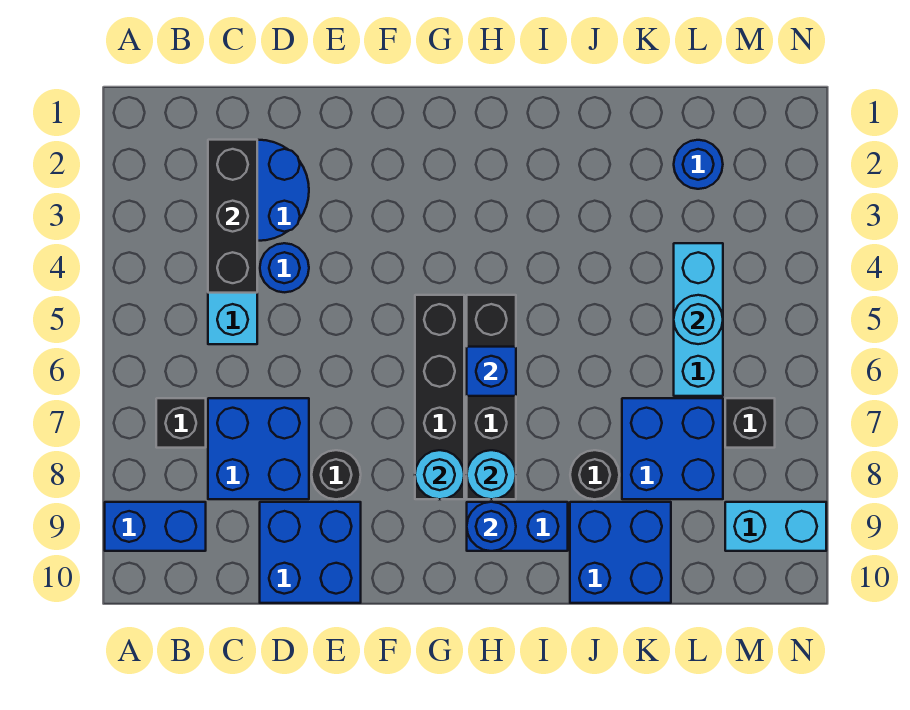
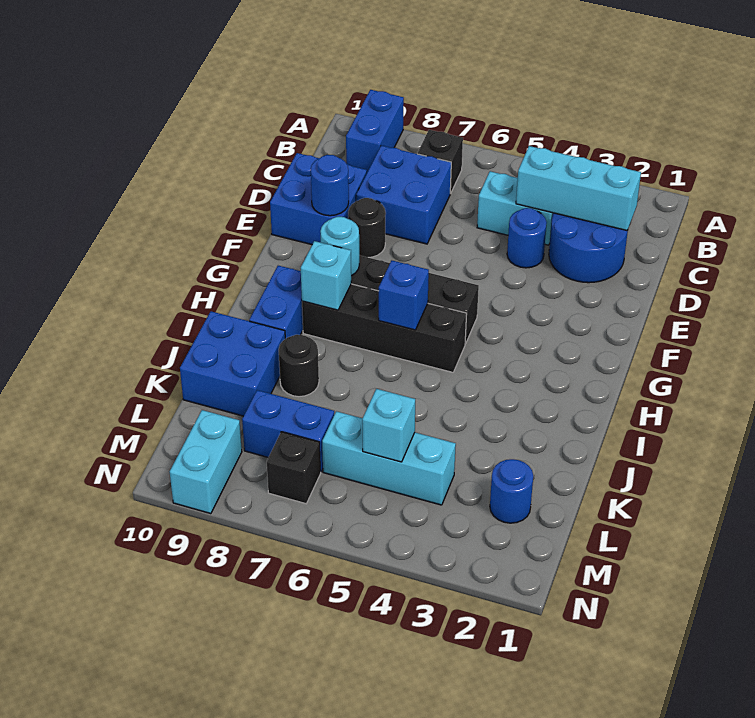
black brick C2:C4 level 2 -> cyan brick C2:C4 level 2
cyan round brick H8 level 2 -> cyan brick H8 level 2
blue round brick H9 level 2 -> blue round brick E9 level 2
blue brick K7:L8 level 1 -> blue brick L7:L8 level 1
cyan round brick L5 level 2 -> cyan brick L5 level 2

